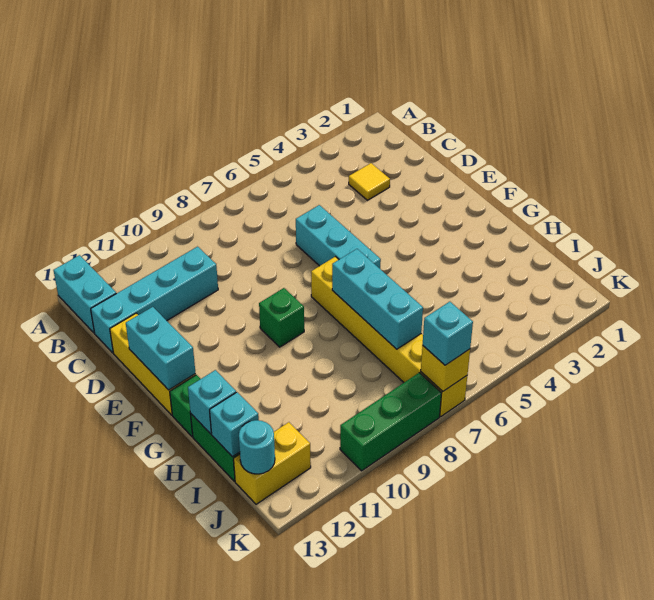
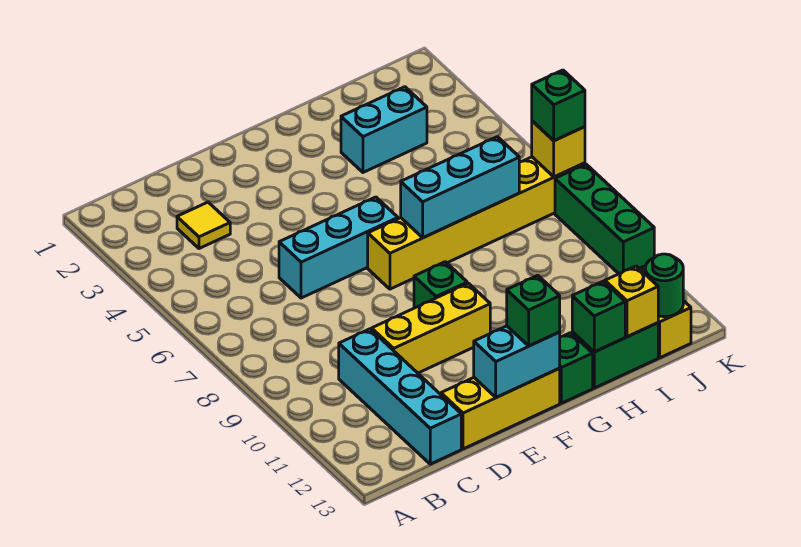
cyan brick A13:B13 level 1 -> cyan brick H3:I3 level 1
none -> yellow brick D10:F10 level 1
none -> green brick F13 level 3
cyan brick H13 level 2 -> green brick H13 level 2
cyan brick I13 level 2 -> yellow brick I13 level 2
cyan round brick J13 level 2 -> green round brick J13 level 2
cyan brick K7 level 3 -> green brick K7 level 3

